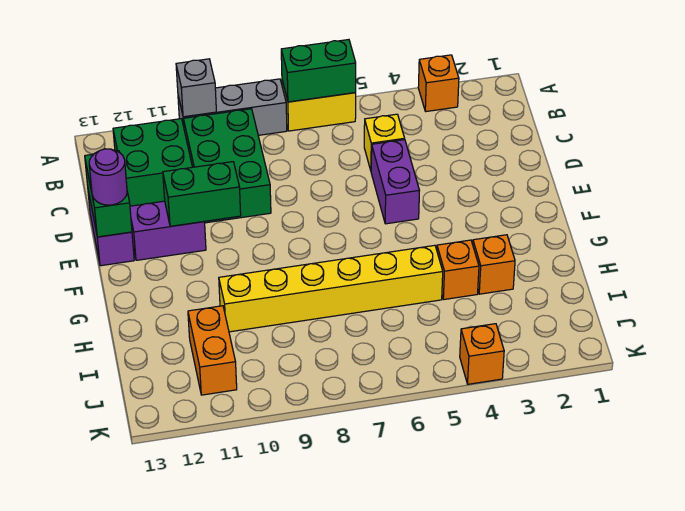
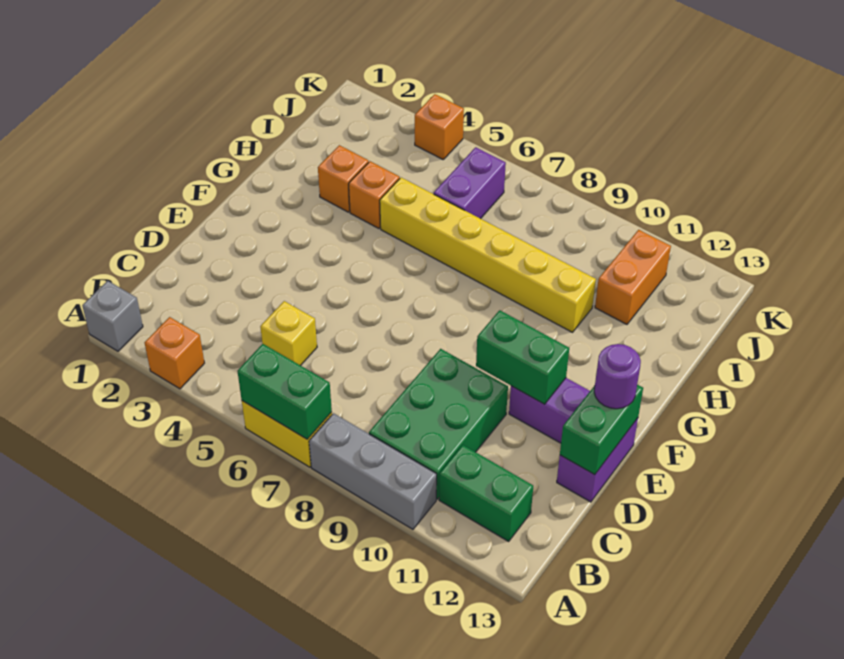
grey brick A10 level 2 -> grey brick A1 level 1
green brick B11:C12 level 1 -> green brick B11:B12 level 1
purple brick D5:E5 level 1 -> purple brick I6:J6 level 1

